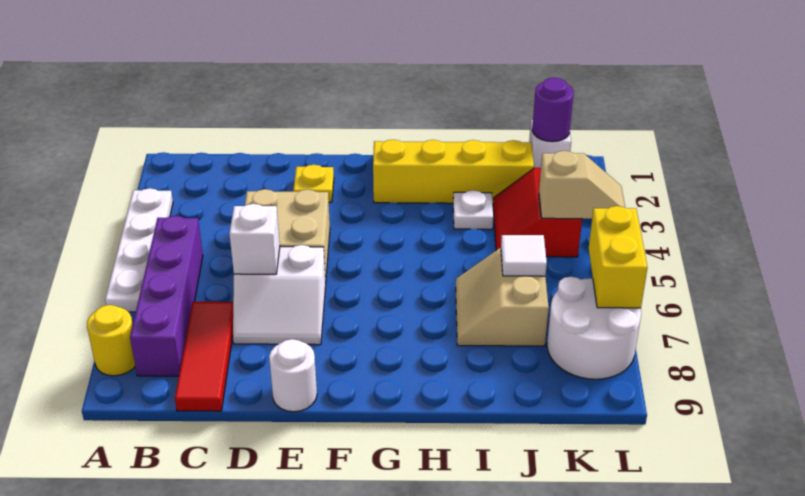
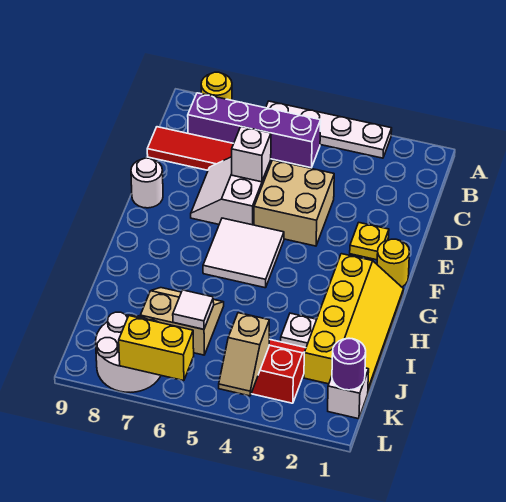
none -> yellow round brick F1 level 1
none -> white tile F5:G6 level 1

